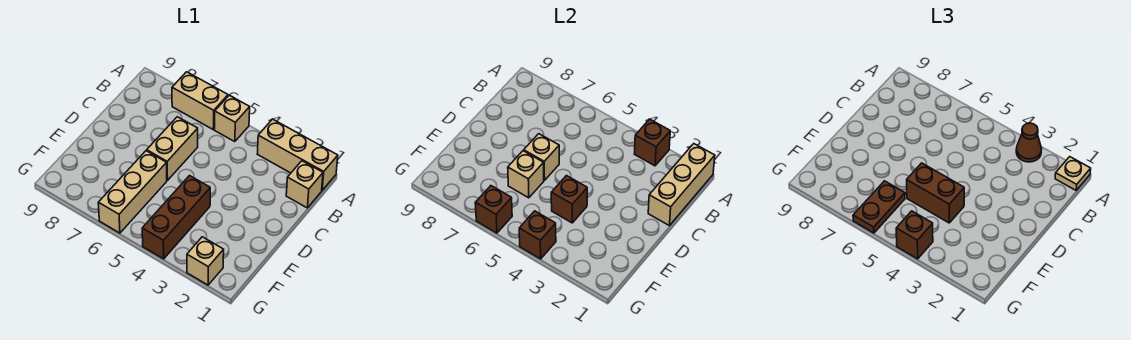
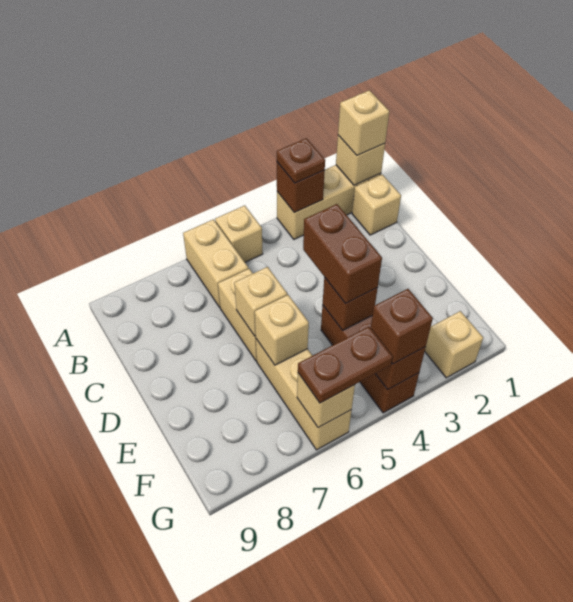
tan brick A1:C1 level 2 -> tan brick A1 level 2
tan plate A1 level 3 -> tan brick A1 level 3
brown cone A3 level 3 -> brown plate A3 level 3
tan brick A6:A7 level 1 -> tan brick A6:B6 level 1
brown brick E4:E5 level 3 -> brown brick D4:E4 level 3
brown plate F6:G6 level 3 -> brown plate G5:G6 level 3
brown brick G6 level 2 -> tan brick G6 level 2

